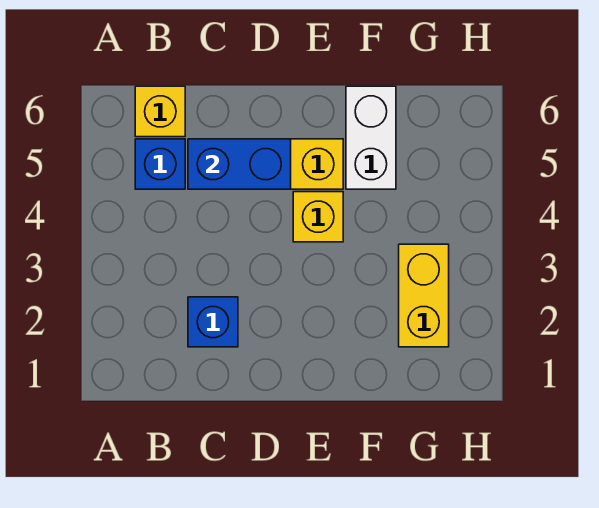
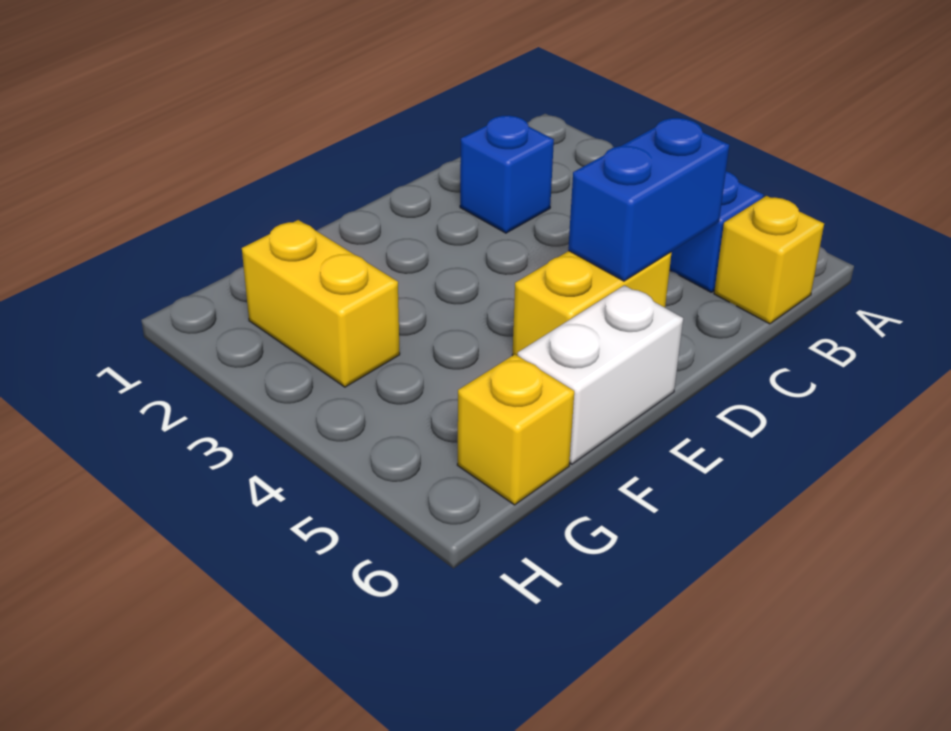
yellow brick E4 level 1 -> yellow brick G6 level 1
white brick F5:F6 level 1 -> white brick E6:F6 level 1

